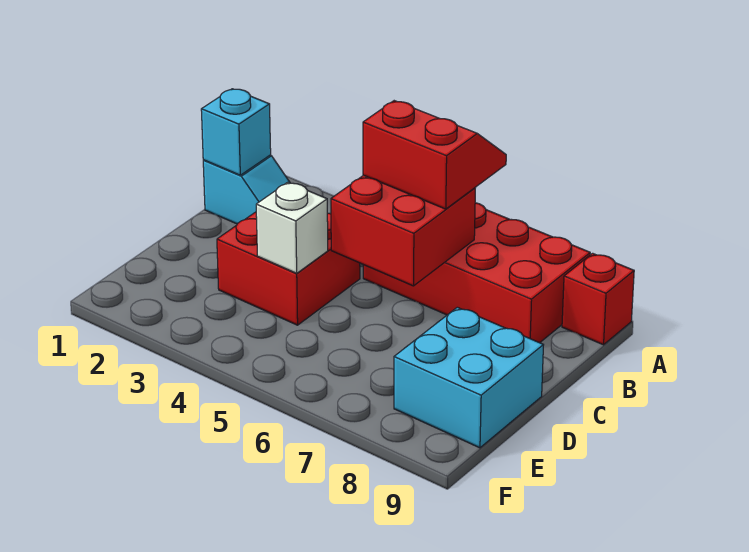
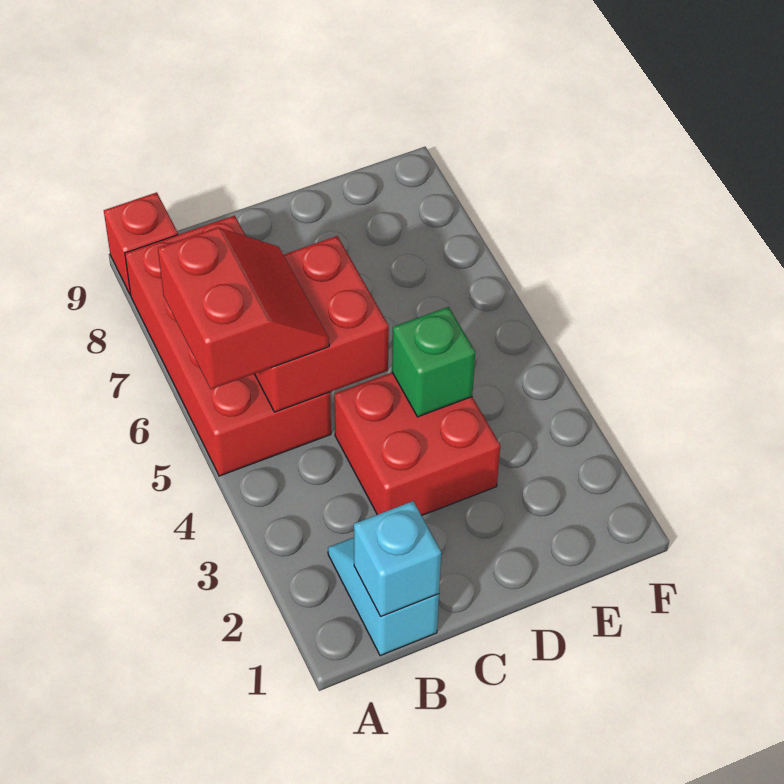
red slope A5:B6 level 3 top B -> red slope A5:B6 level 3 top A
white brick D4 level 2 -> green brick D4 level 2
cyan brick D8:E9 level 1 -> none

